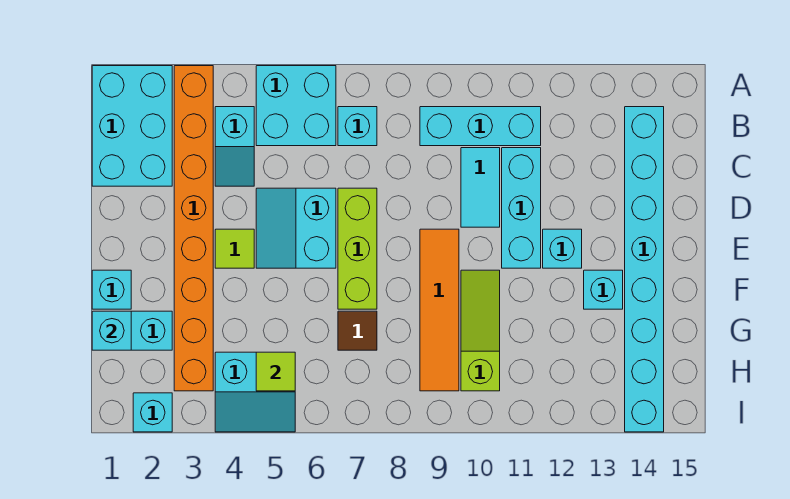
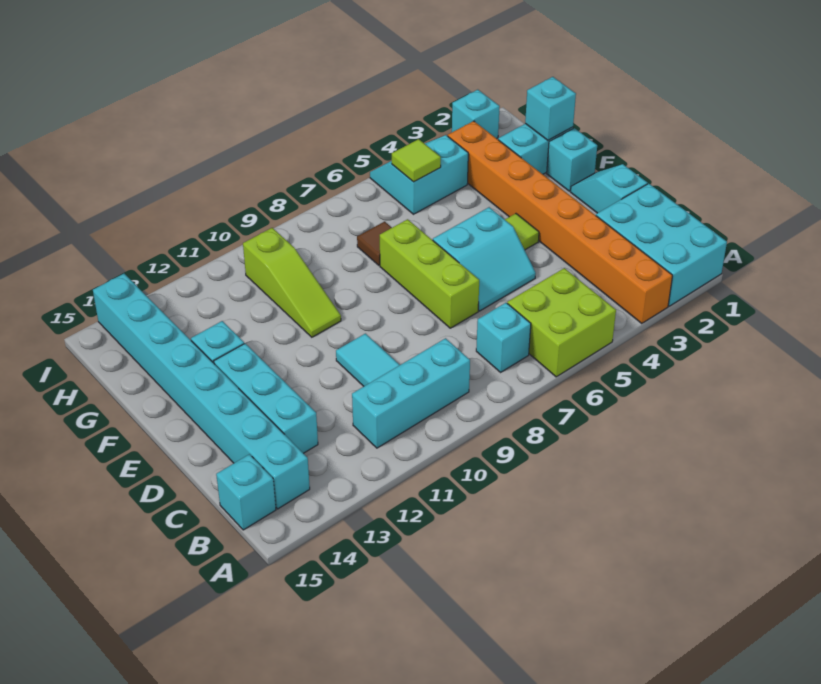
cyan brick A5:B6 level 1 -> lime brick A5:B6 level 1
cyan slope B4:C4 level 1 top B -> cyan slope D1:E1 level 1 top D
cyan brick C11:E11 level 1 -> cyan brick C13:E13 level 1
cyan slope D5:E6 level 1 top 6 -> cyan slope D5:E6 level 1 top E
orange tile E9:H9 level 1 -> none
cyan brick E12 level 1 -> cyan brick B15 level 1

